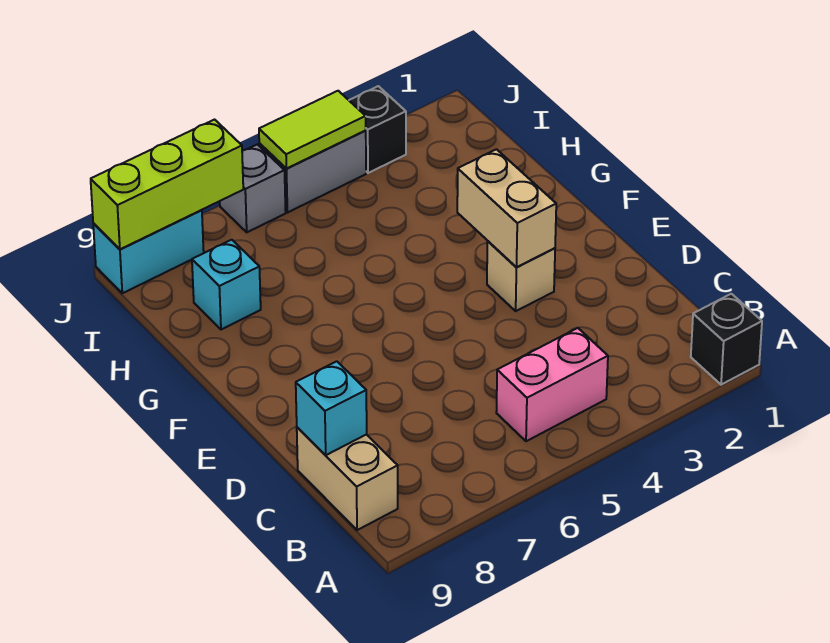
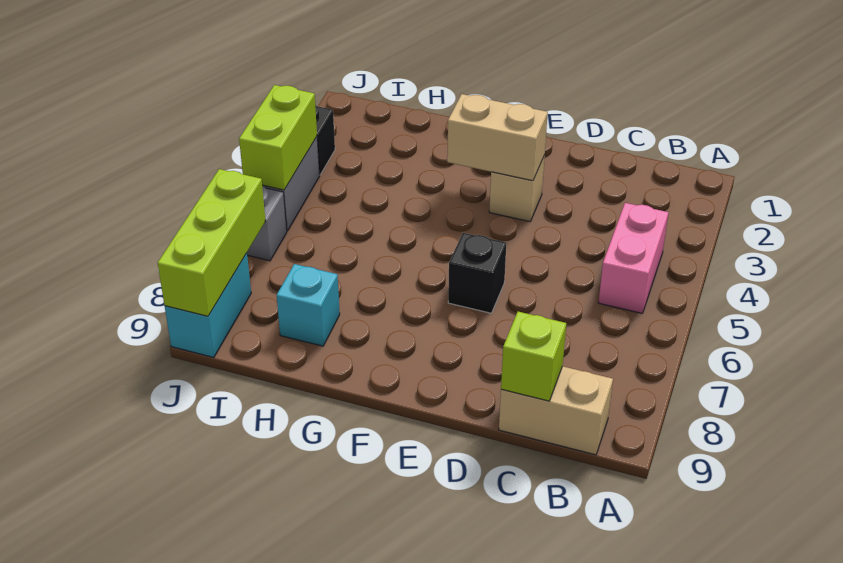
black brick A1 level 1 -> black brick E6 level 1
cyan brick C9 level 2 -> lime brick C9 level 2
lime tile J4:J5 level 2 -> lime brick J4:J5 level 2

